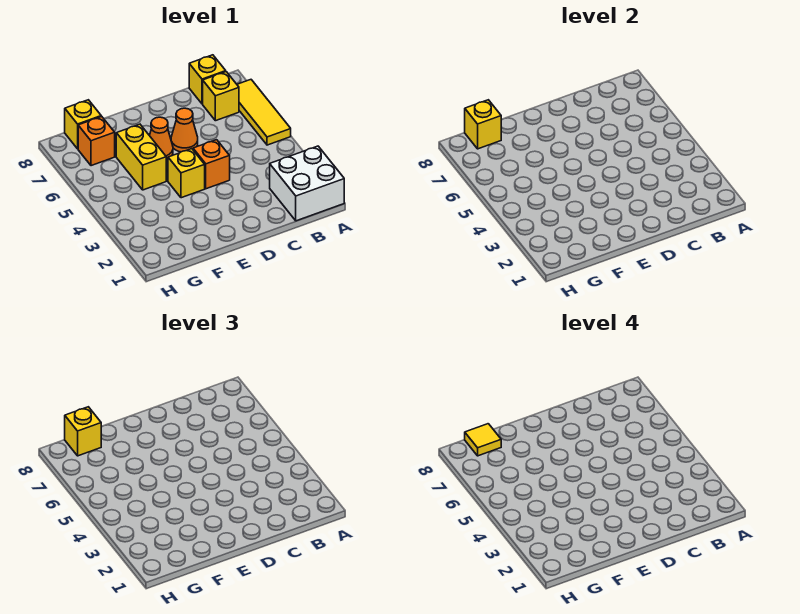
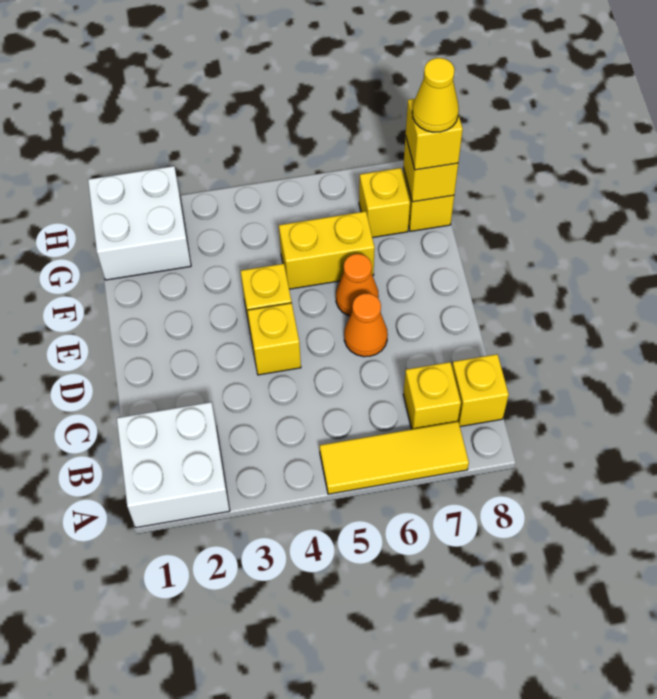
orange brick D4 level 1 -> yellow brick D4 level 1
none -> white brick G1:H2 level 1
orange brick G7 level 1 -> yellow brick G7 level 1
yellow tile G8 level 4 -> yellow cone G8 level 4

